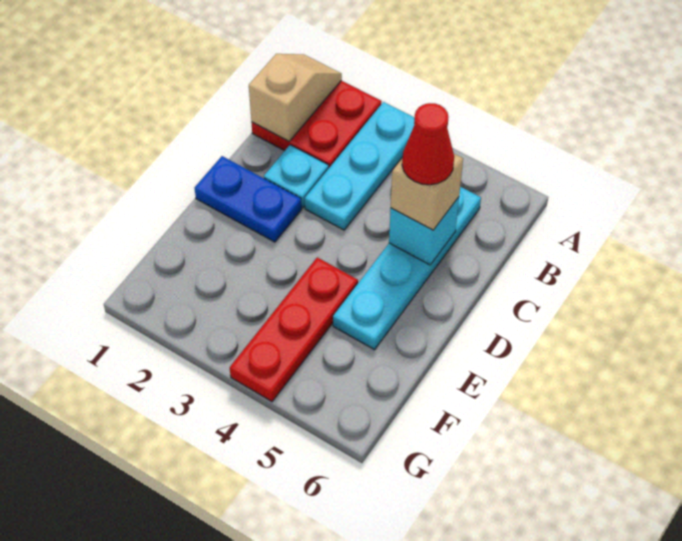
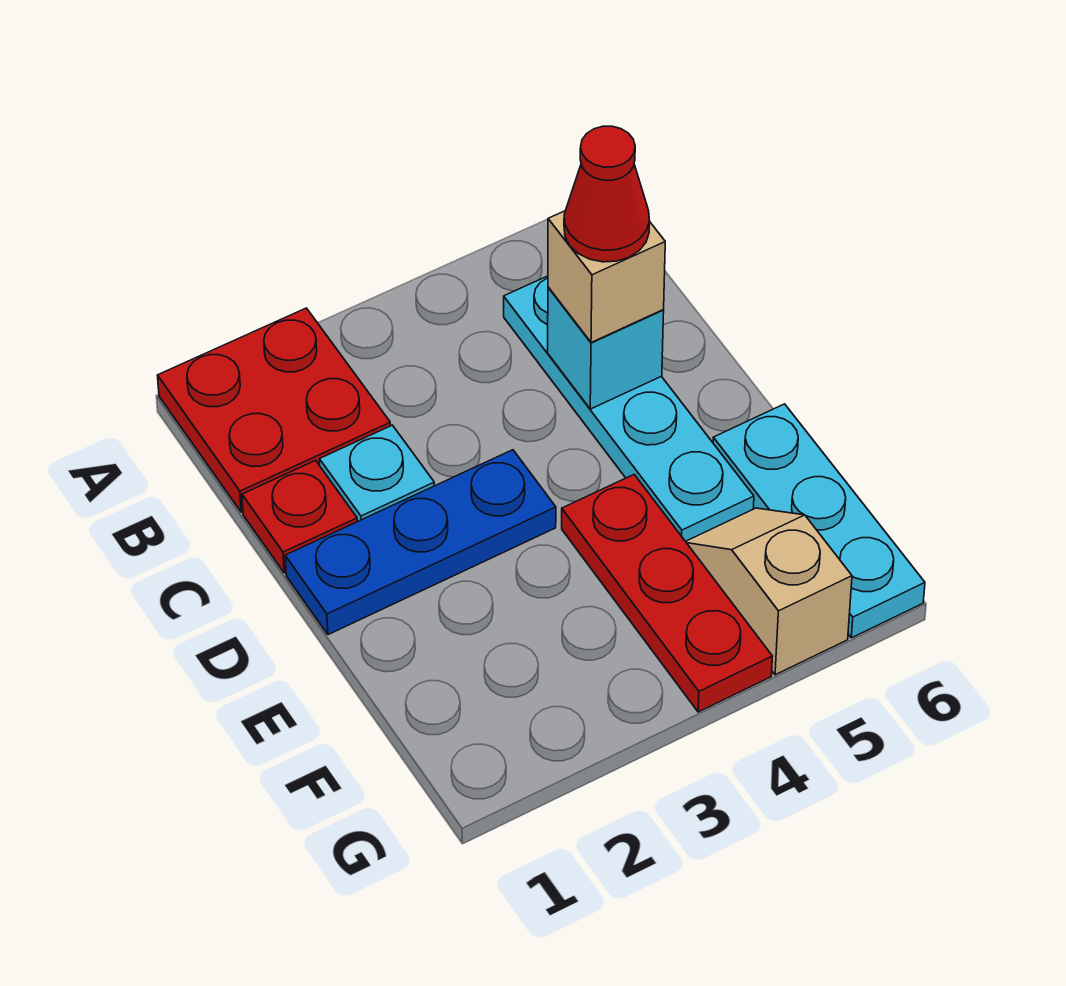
tan slope A1:B1 level 2 top B -> tan slope F5:G5 level 1 top G
cyan plate A3:C3 level 1 -> cyan plate E6:G6 level 1
none -> red plate C1 level 1
blue plate D1:D2 level 1 -> blue plate D1:D3 level 1

